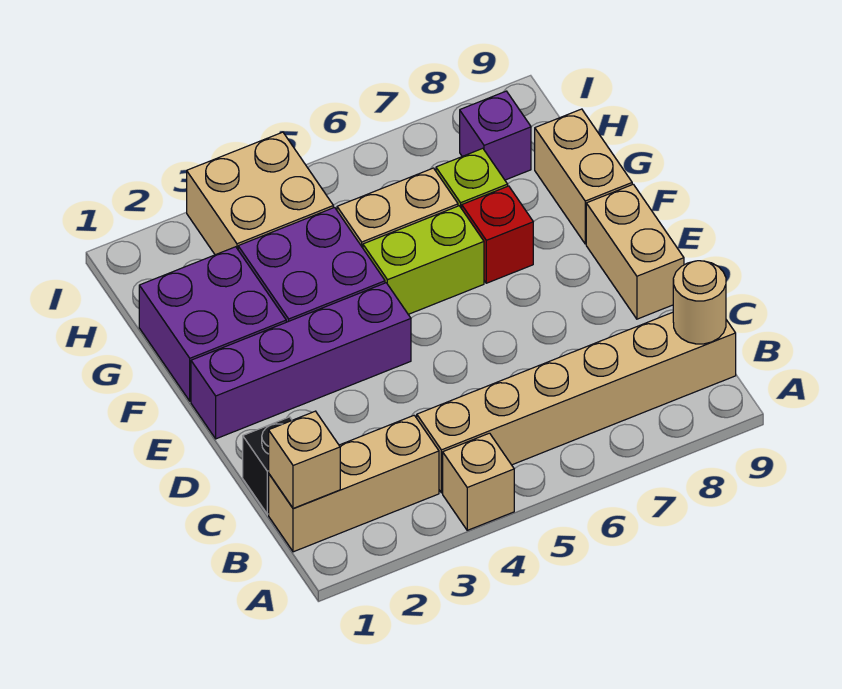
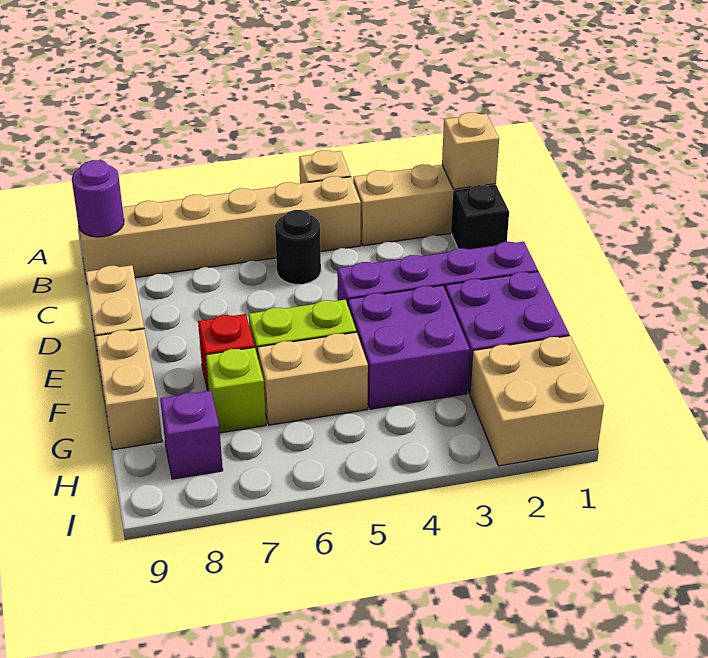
tan round brick B9 level 2 -> purple round brick B9 level 2
none -> black round brick C5 level 1
tan brick H3:I4 level 1 -> tan brick H1:I2 level 1

